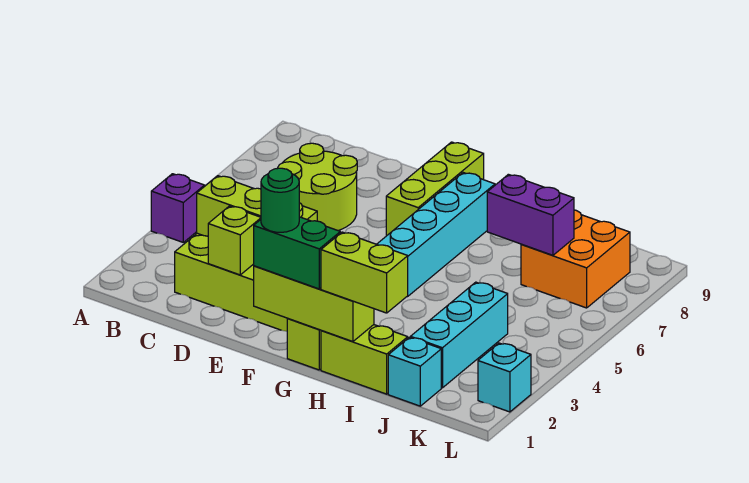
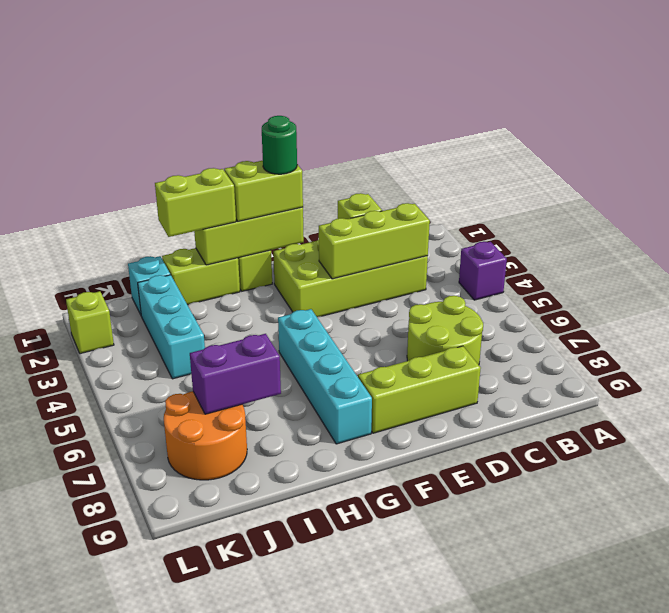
green brick F1:G1 level 3 -> lime brick F1:G1 level 3
lime brick F7:F9 level 1 -> lime brick D8:F8 level 1
orange brick J7:K8 level 1 -> orange round brick J7:K8 level 1
cyan brick L2 level 1 -> lime brick L2 level 1

